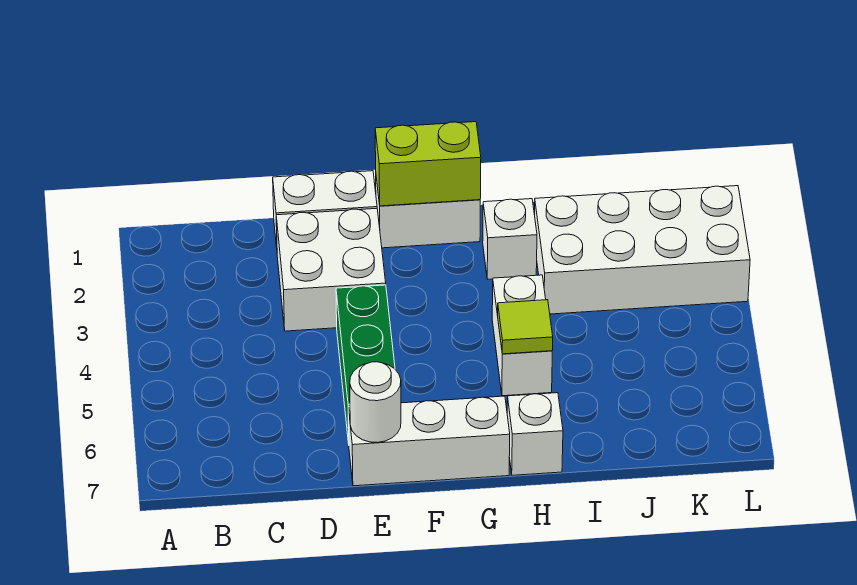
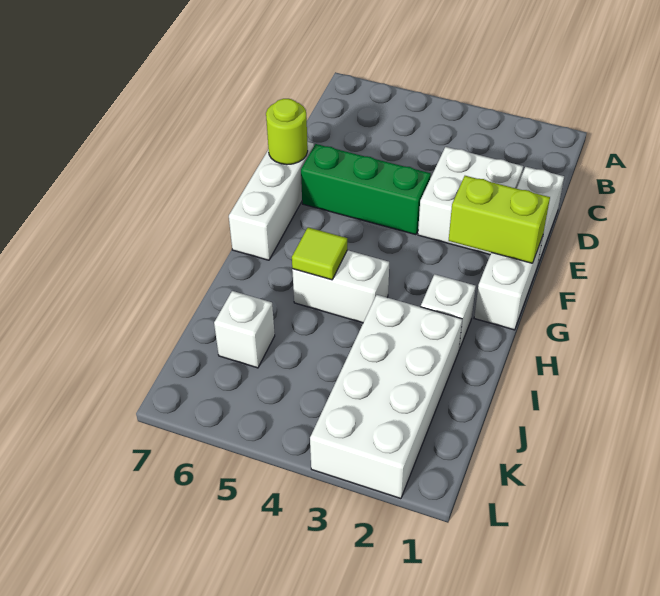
white round brick E7 level 2 -> lime round brick E7 level 2
lime brick F1:G1 level 2 -> lime brick F1:F2 level 2
white brick H7 level 1 -> white brick J6 level 1

